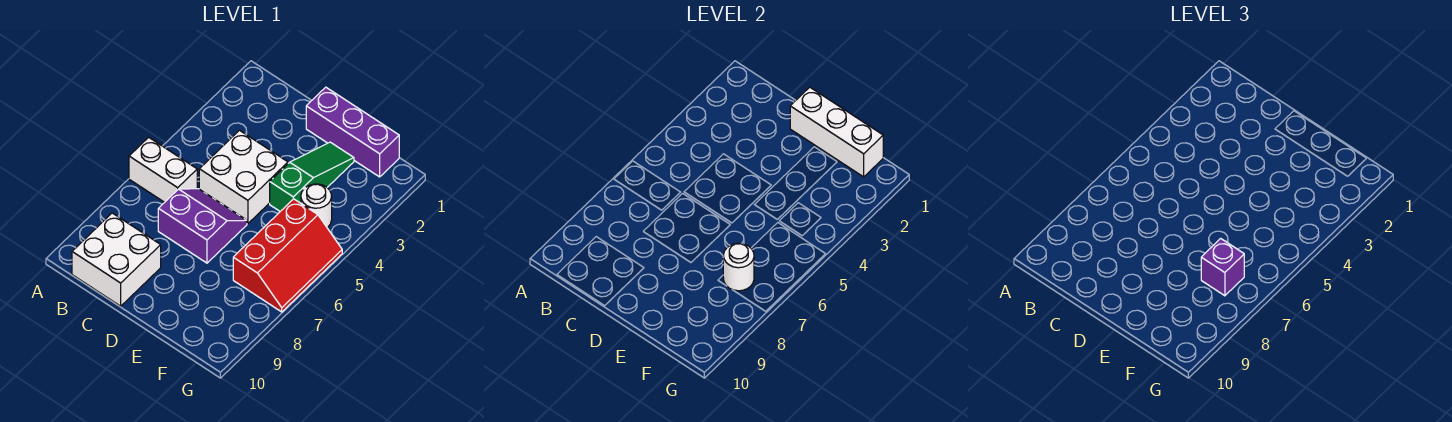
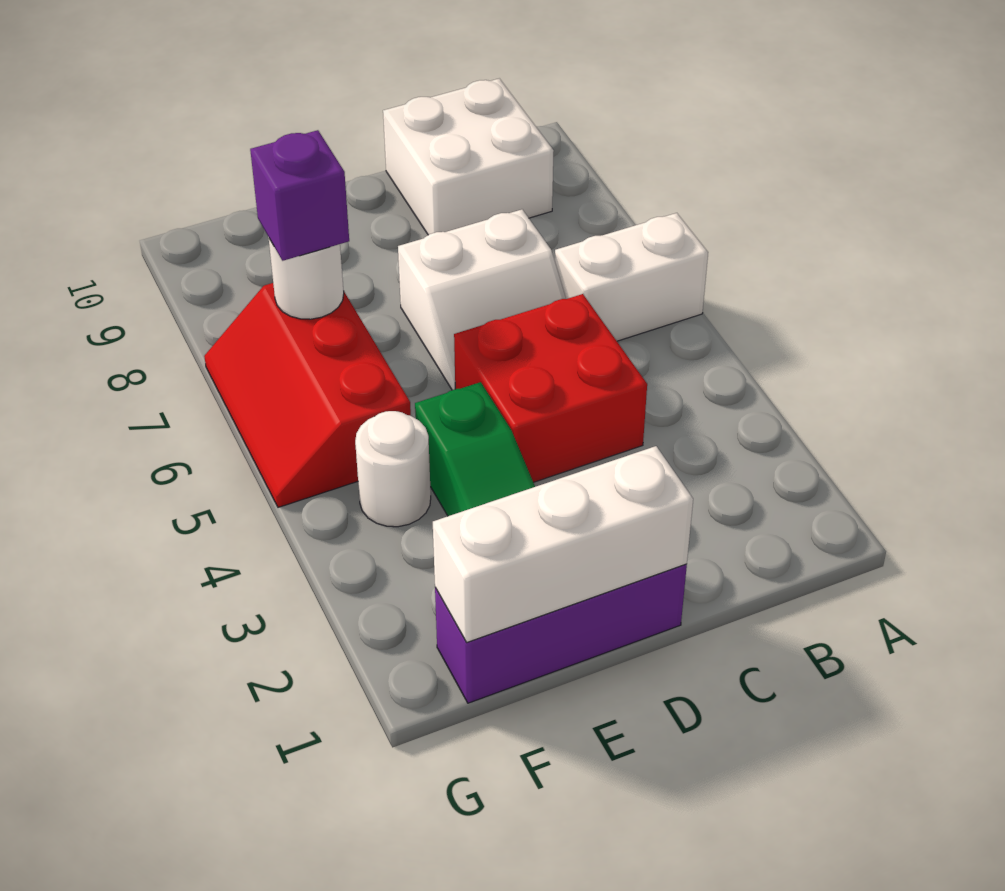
white brick C4:D5 level 1 -> red brick C4:D5 level 1
purple slope C6:D7 level 1 top 7 -> white slope C6:D7 level 1 top 7

